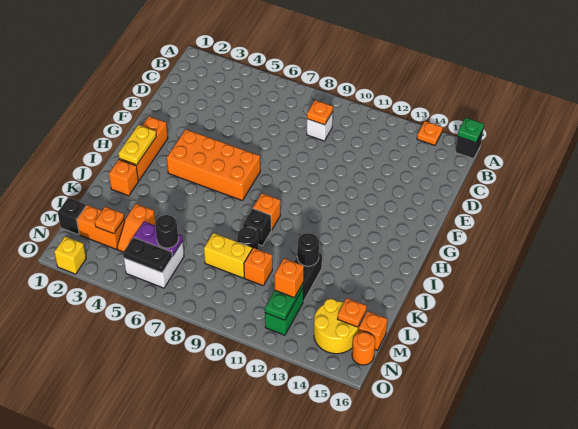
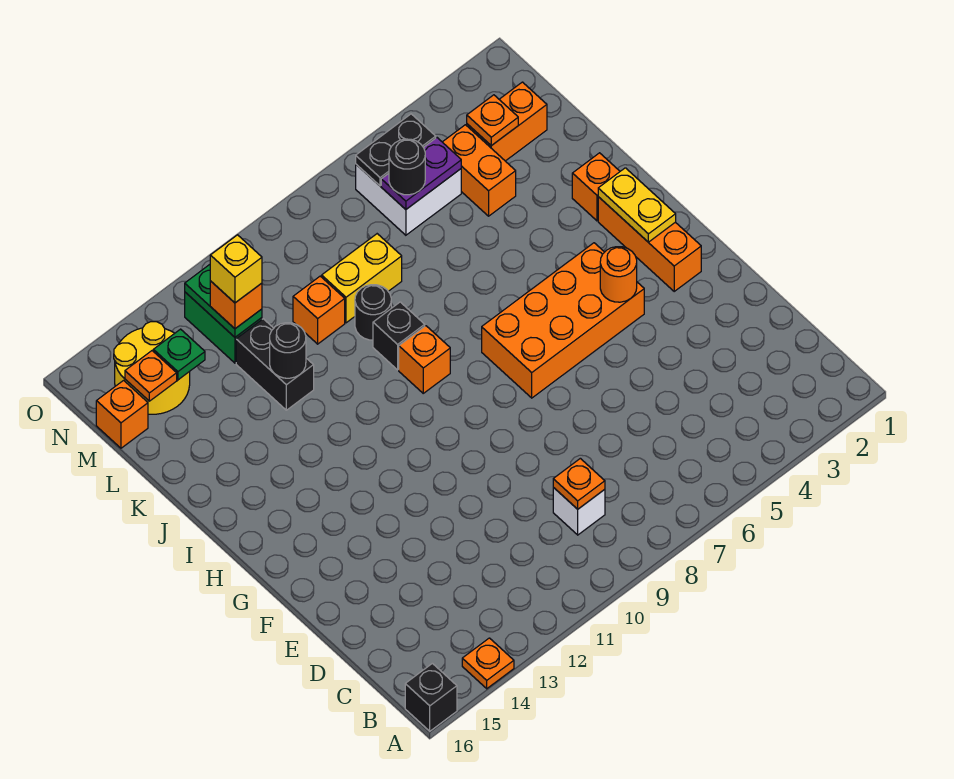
green plate A16 level 2 -> green plate M14 level 2
orange slope L4:M4 level 1 top L -> orange brick L4:M4 level 1
black brick M1 level 1 -> none
orange round brick N16 level 1 -> orange round brick G4 level 2
yellow brick O2 level 1 -> yellow brick M12 level 4

